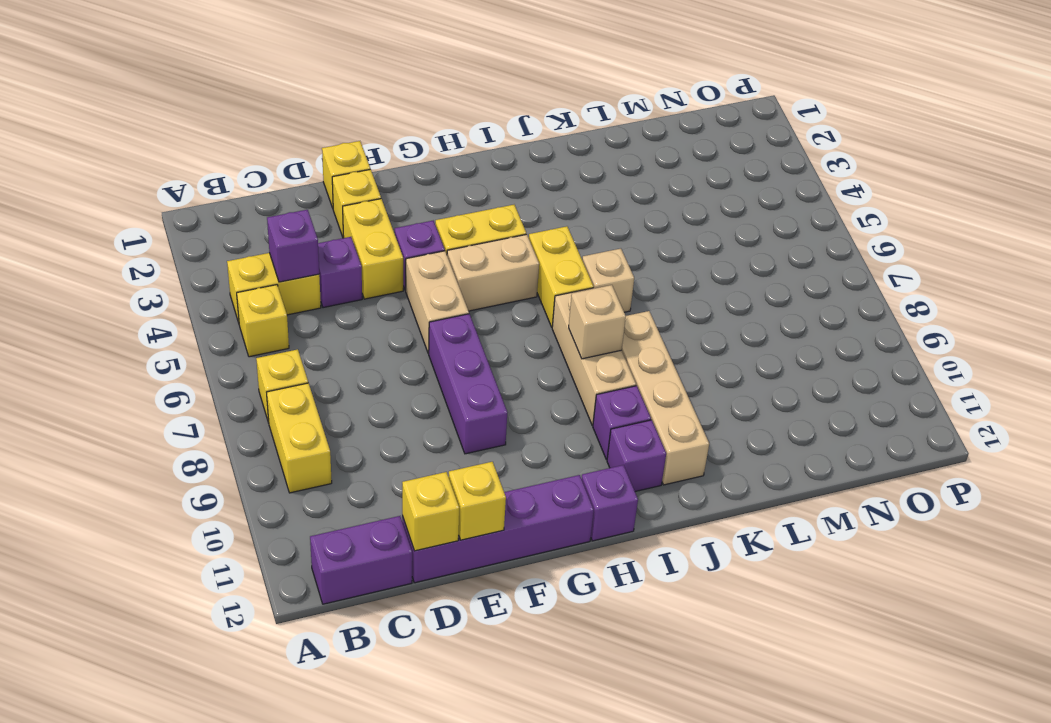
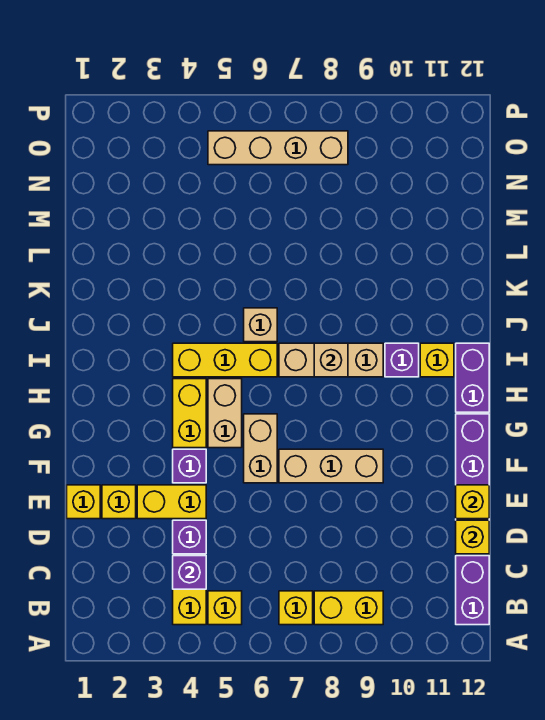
tan brick F5:F6 level 1 -> tan brick F6:G6 level 1
purple brick F7:F9 level 1 -> tan brick F7:F9 level 1
purple brick H12 level 1 -> purple brick H12:I12 level 1
yellow brick I5:I6 level 1 -> yellow brick I4:I6 level 1
purple brick I11 level 1 -> yellow brick I11 level 1
tan brick J8:J11 level 1 -> tan brick O5:O8 level 1

